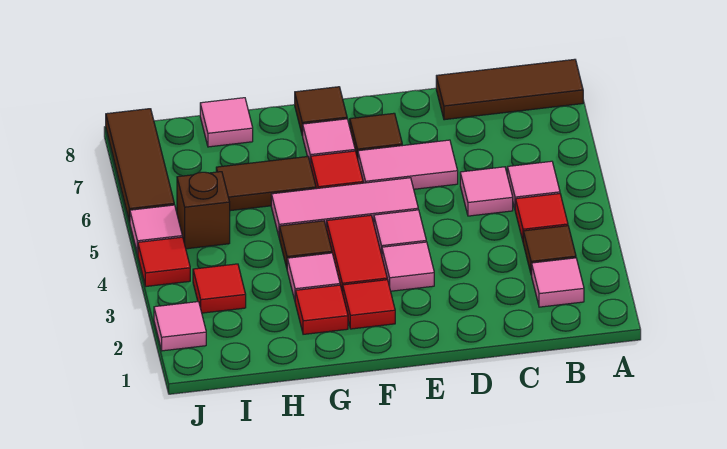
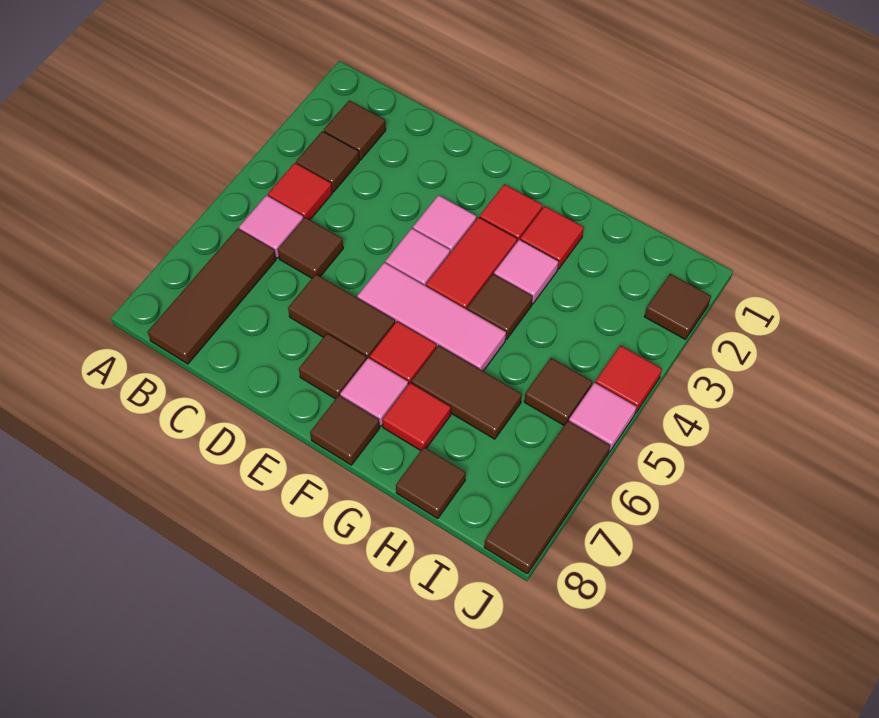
brown tile A8:C8 level 1 -> brown tile B6:B8 level 1
pink tile B2 level 1 -> brown tile B2 level 1
pink tile C5 level 1 -> brown tile C5 level 1
pink tile D6:E6 level 1 -> brown tile D6:E6 level 1
pink tile H8 level 1 -> brown tile H8 level 1
red tile I3 level 1 -> red tile G7 level 1
brown brick I5 level 1 -> brown tile I5 level 1
pink tile J2 level 1 -> brown tile J2 level 1

